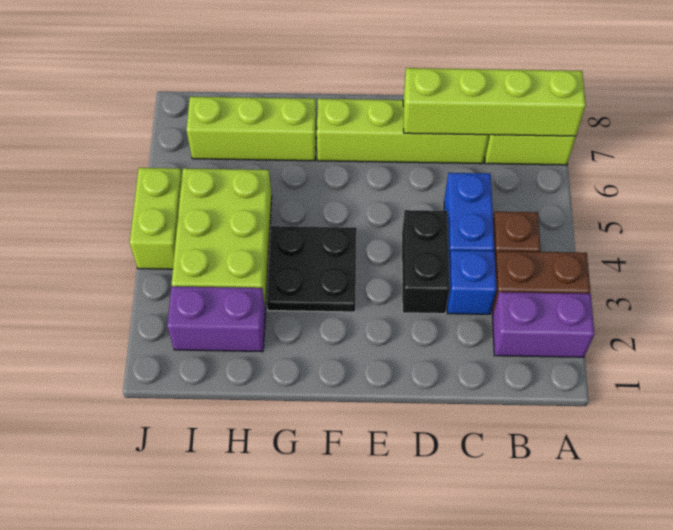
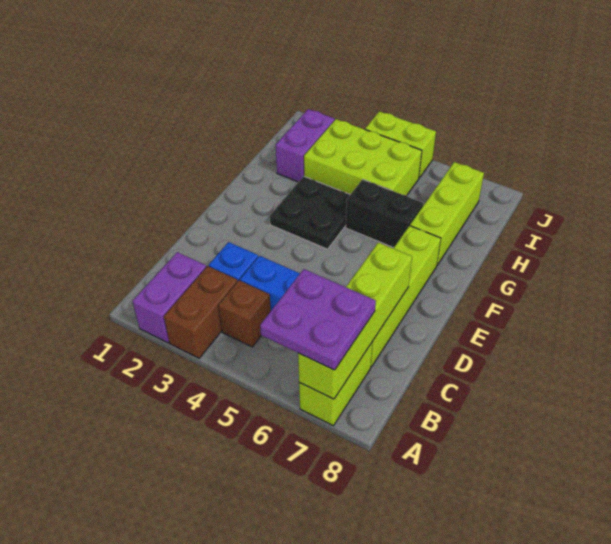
none -> purple plate A6:B7 level 3
black brick D3:D4 level 1 -> black brick G5:G6 level 1

